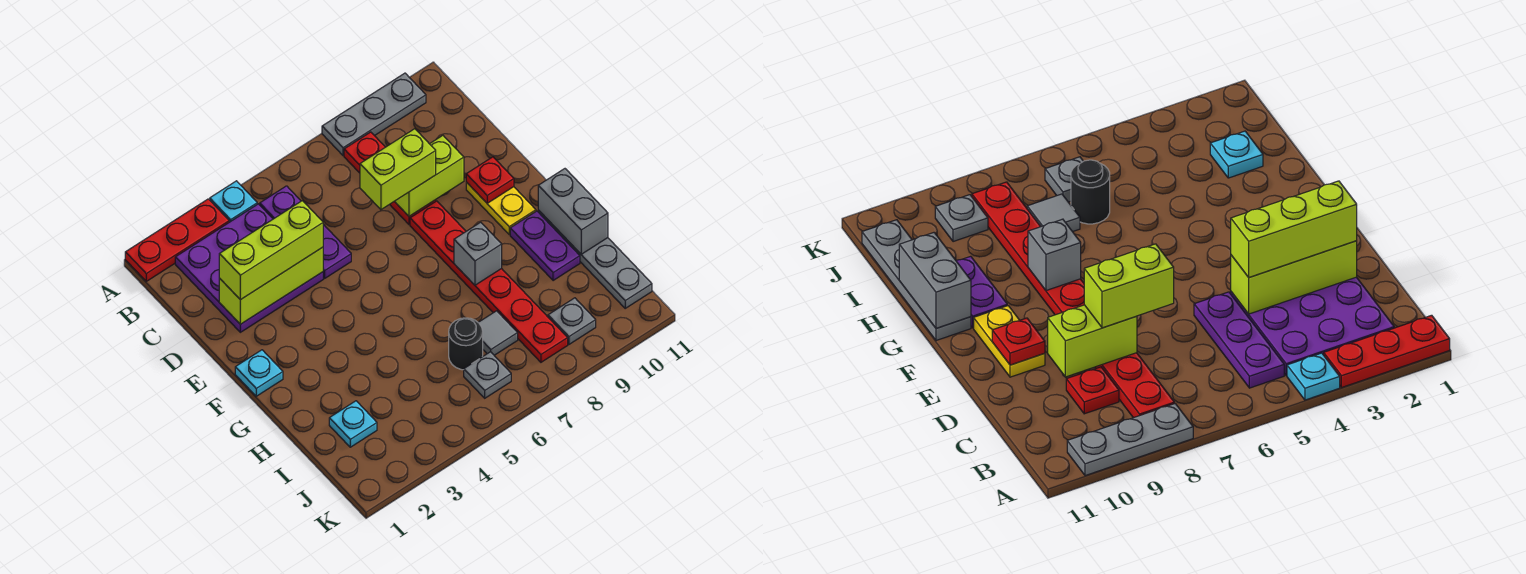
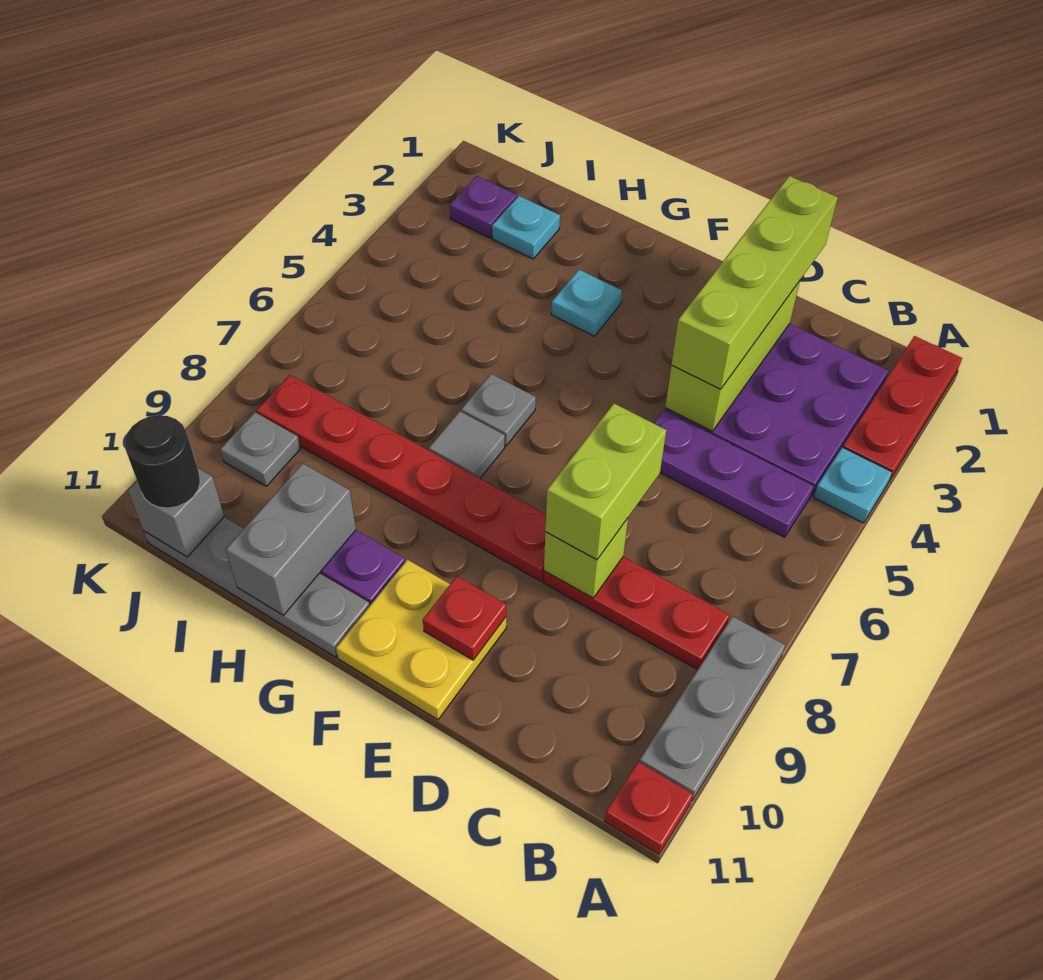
red plate C9 level 1 -> red plate A11 level 1
lime brick D2:D4 level 3 -> lime brick D1:D4 level 3
lime brick D8:D9 level 2 -> lime brick D8 level 2
yellow plate E10:F10 level 1 -> yellow plate E10:F11 level 1
cyan plate F1 level 1 -> cyan plate G3 level 1
grey brick G8 level 2 -> grey brick J11 level 2
grey brick G11:H11 level 2 -> grey brick H10:H11 level 2
black round brick I6 level 1 -> black round brick J11 level 3
grey tile I7 level 1 -> grey tile G7 level 1
none -> purple plate J2 level 1
grey plate J6 level 1 -> grey plate G6 level 1

